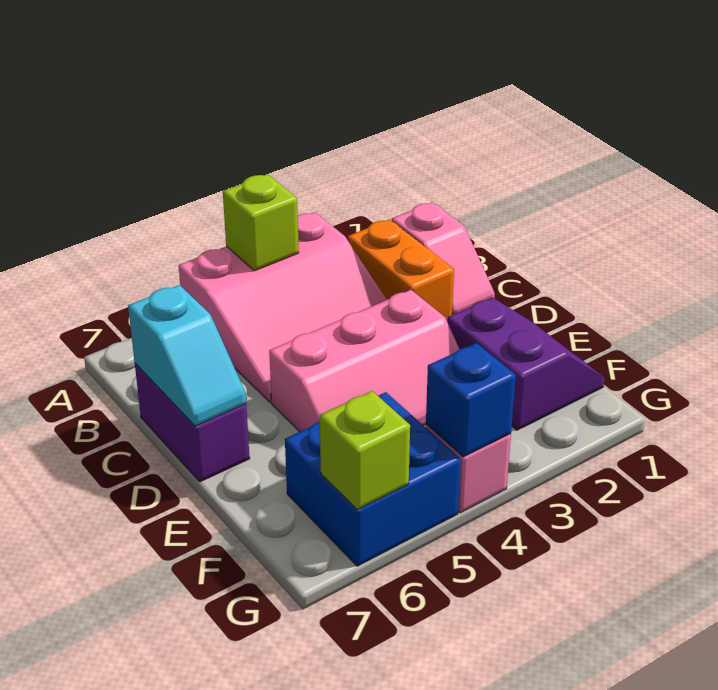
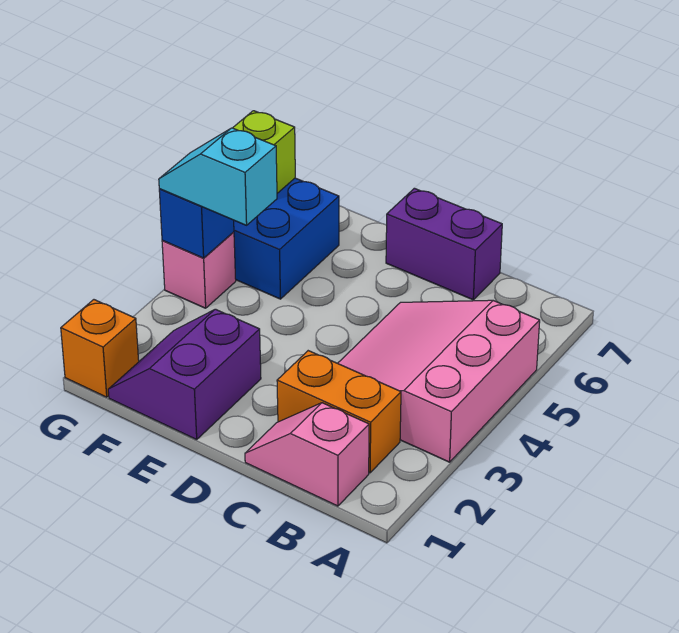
lime brick A4 level 2 -> none
cyan slope C7:D7 level 2 top C -> cyan slope F4:G4 level 3 top F
pink slope D3:E5 level 1 top D -> none
purple slope E1:F2 level 1 top 2 -> purple slope E1:F2 level 1 top E
none -> orange brick G1 level 1

